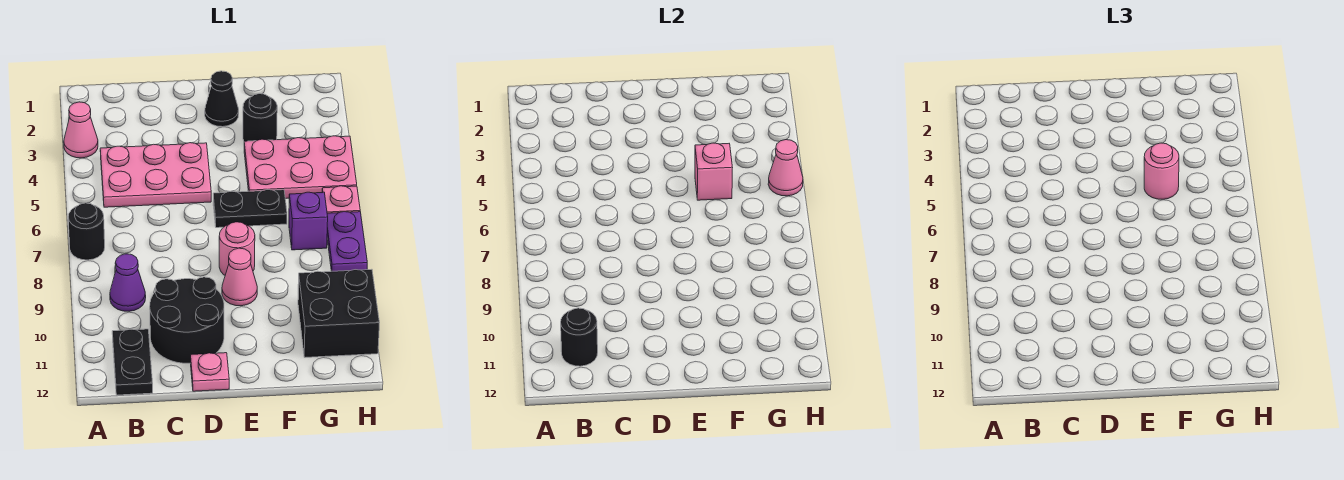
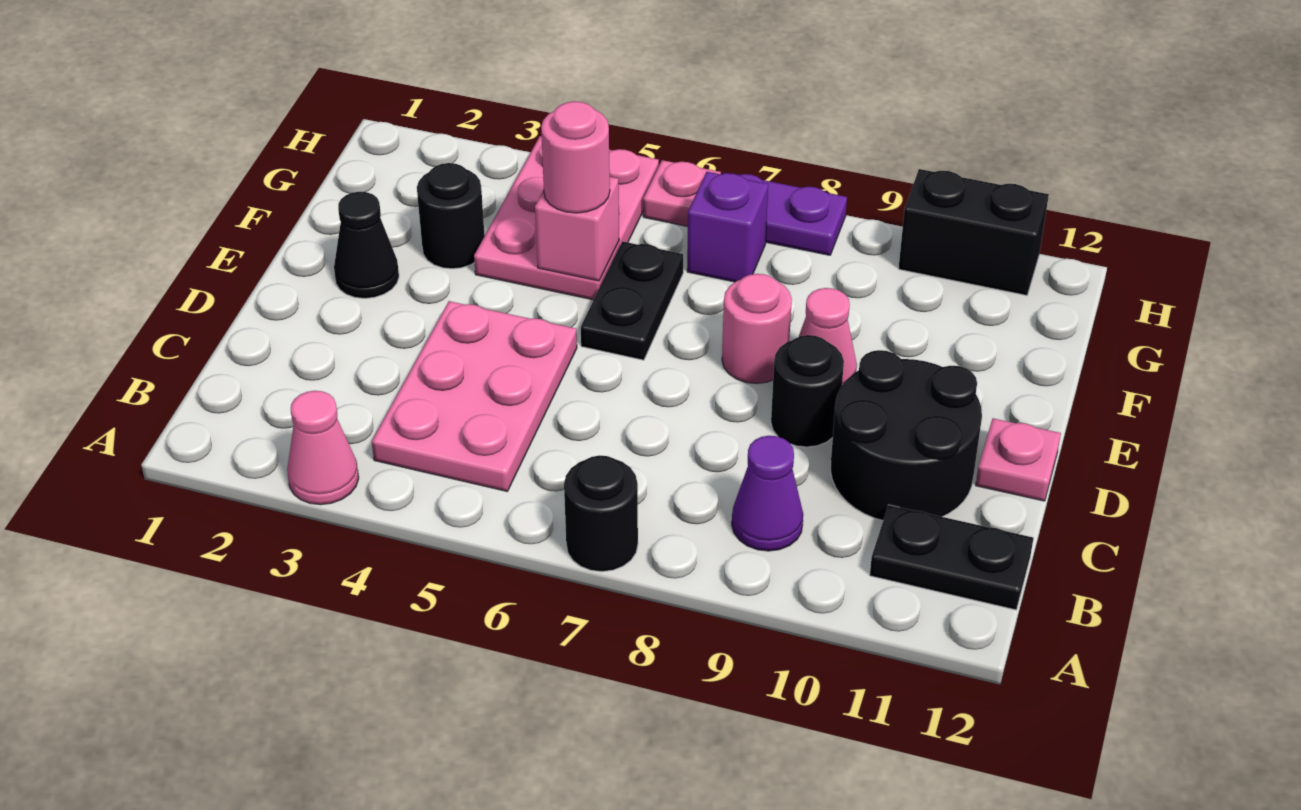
black round brick B11 level 2 -> black round brick D9 level 1
black brick G10:H11 level 1 -> black brick H10:H11 level 1
pink cone H5 level 2 -> none

